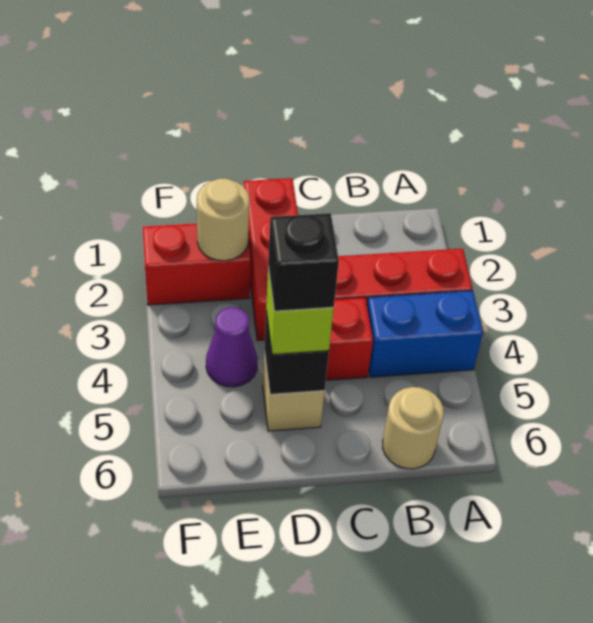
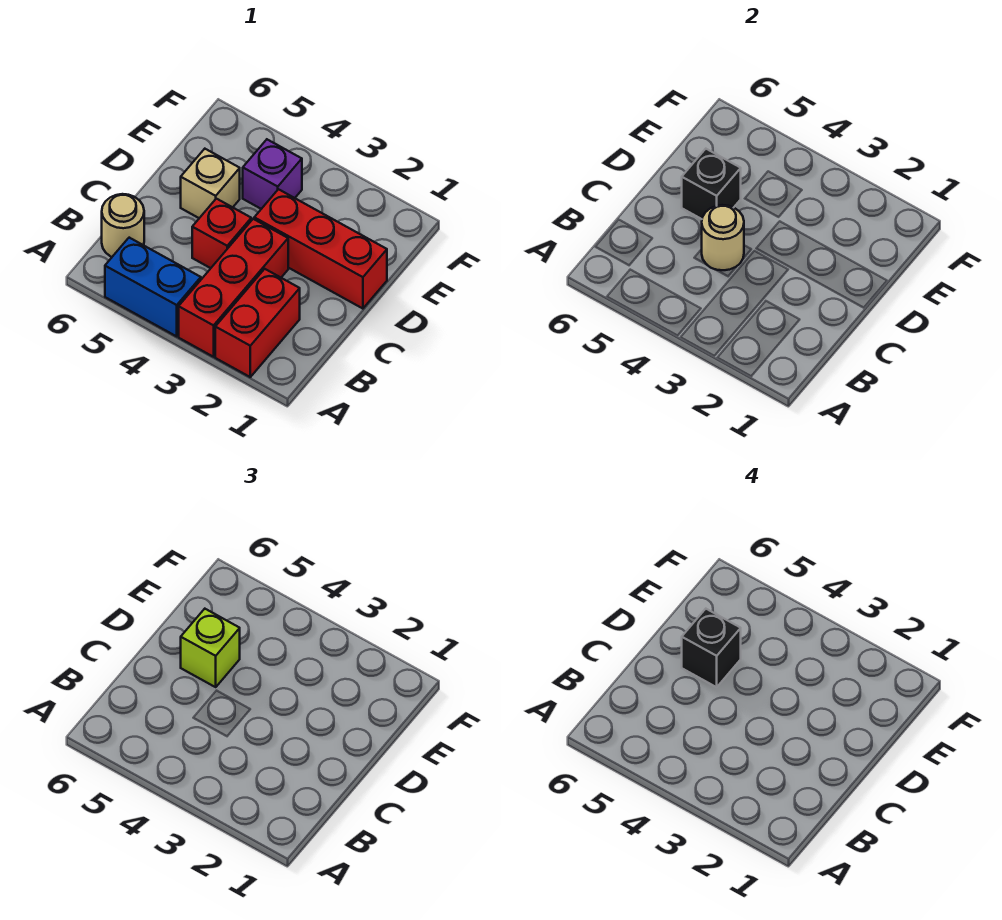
blue brick A4:B4 level 1 -> blue brick A4:A5 level 1
red brick E2:F2 level 1 -> red brick A2:B2 level 1
tan round brick E2 level 2 -> tan round brick C4 level 2
purple cone E4 level 1 -> purple brick E4 level 1

